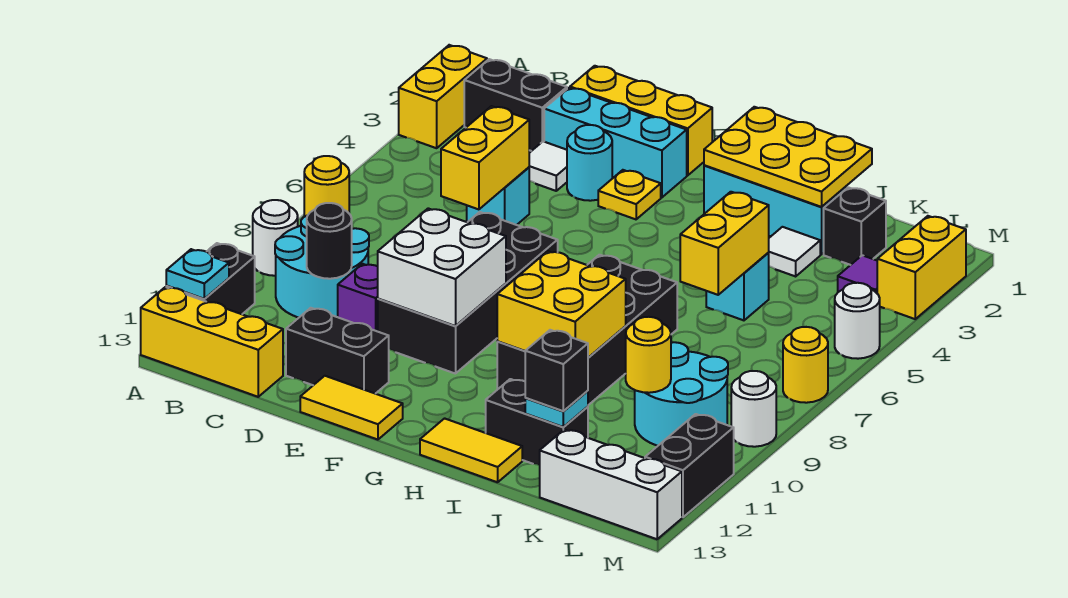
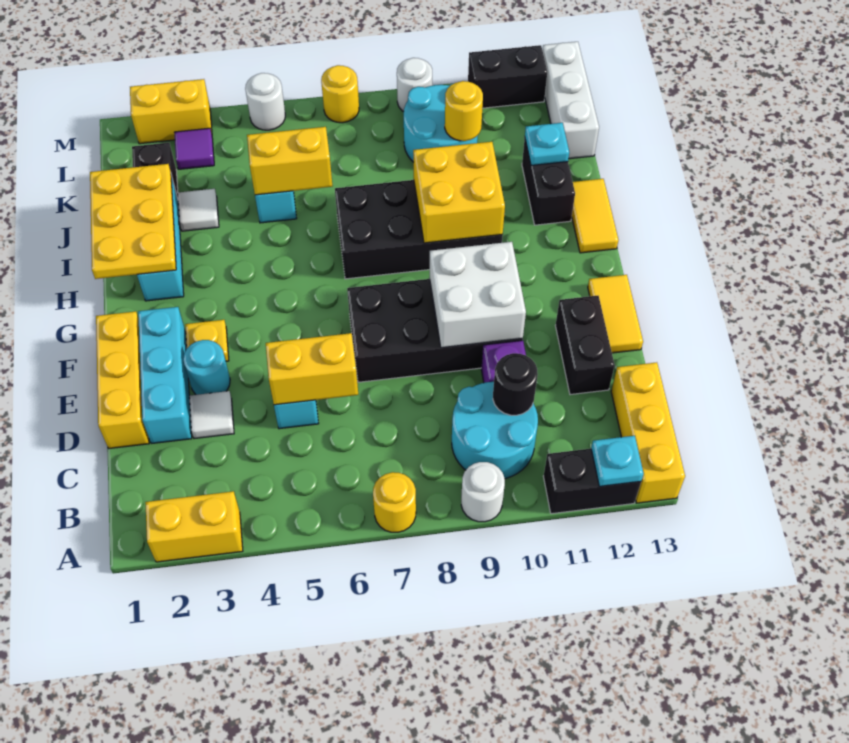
black brick B2:C2 level 1 -> none
black brick J12 level 3 -> none

